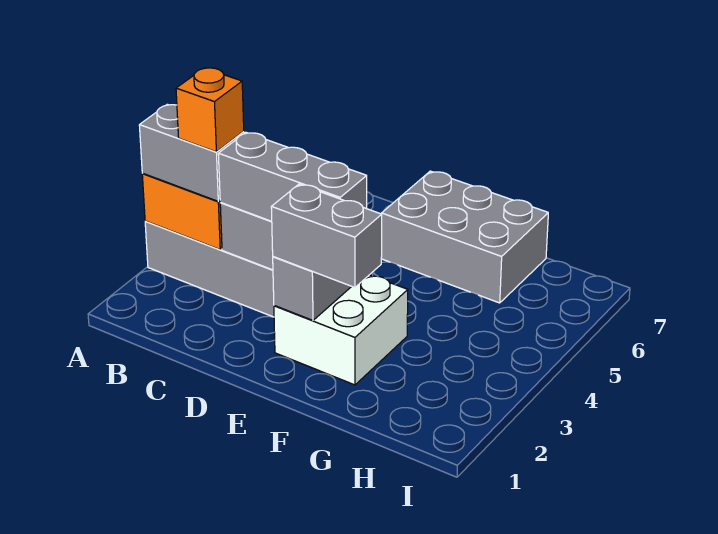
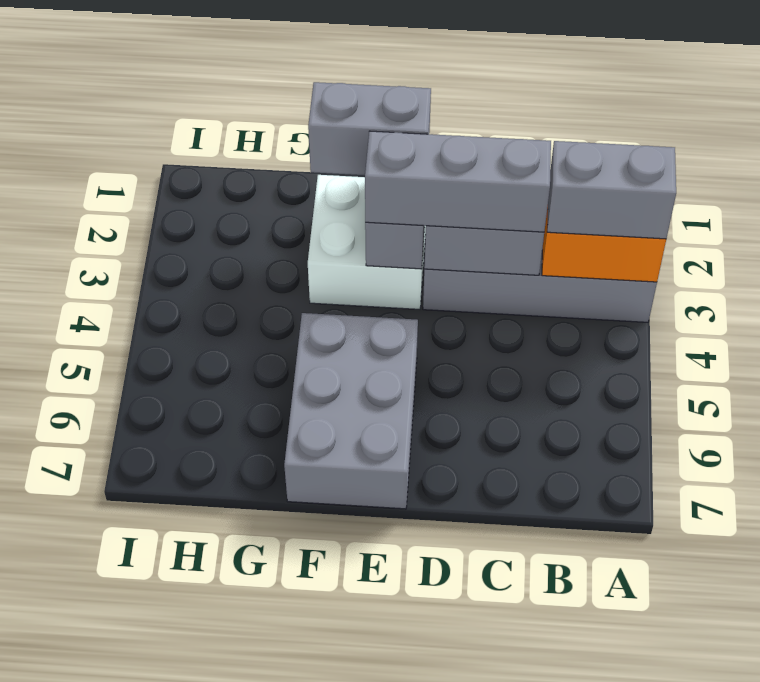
orange brick B3 level 4 -> none
grey brick E6:G7 level 1 -> grey brick E5:F7 level 1

